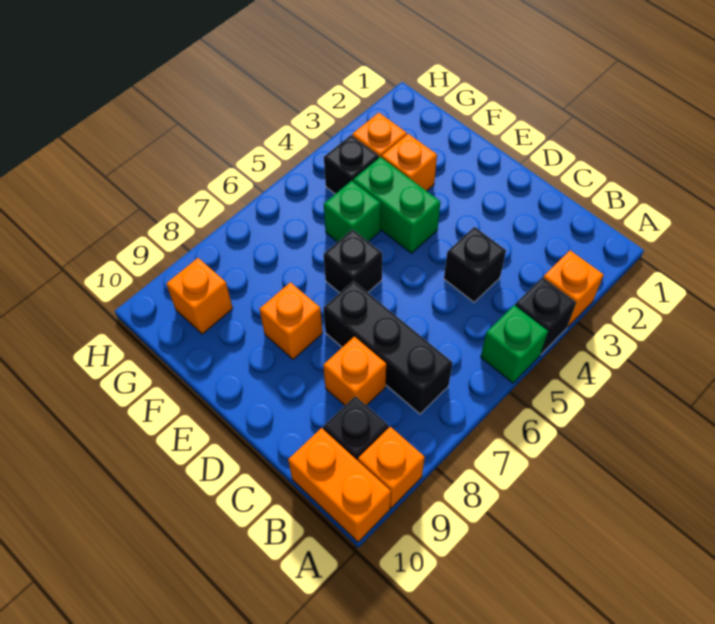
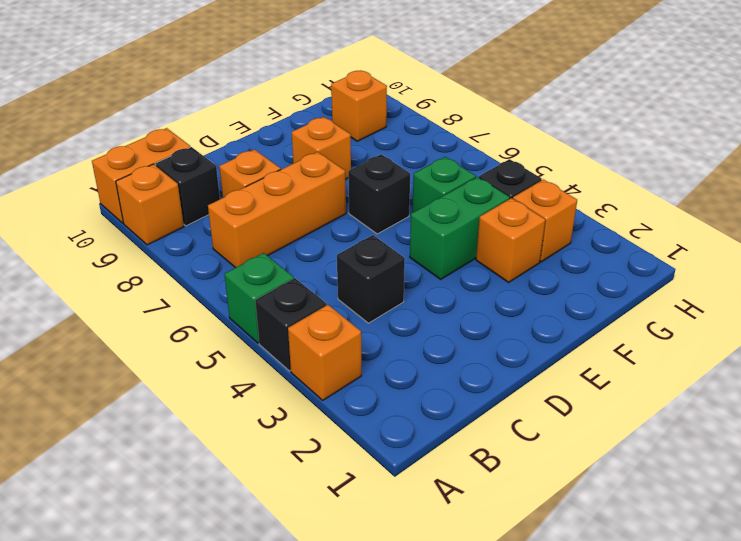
black brick B7:D7 level 1 -> orange brick B7:D7 level 1

